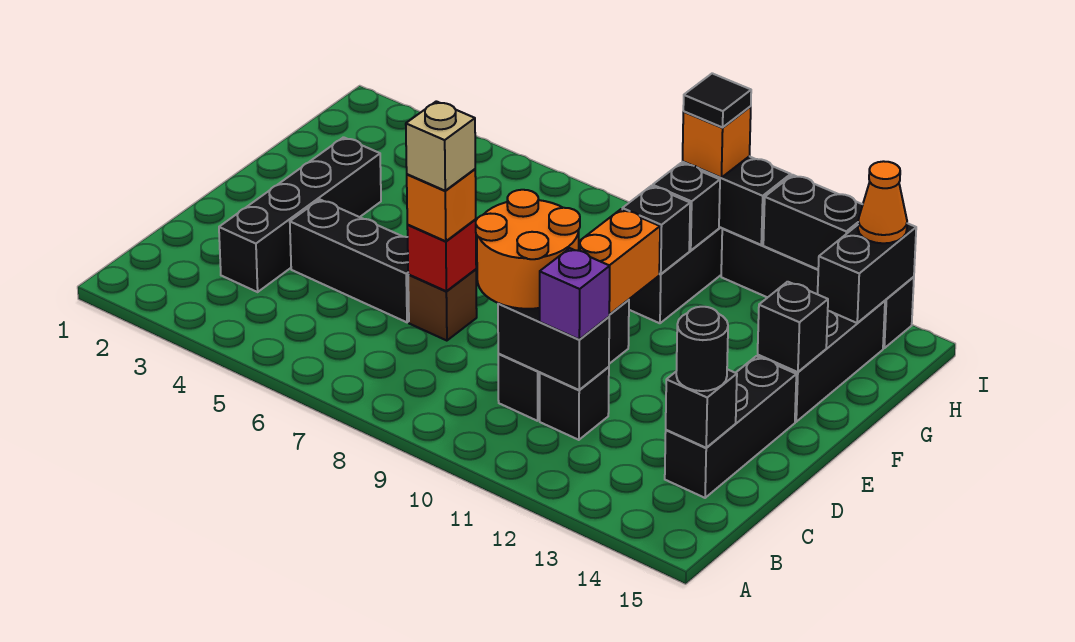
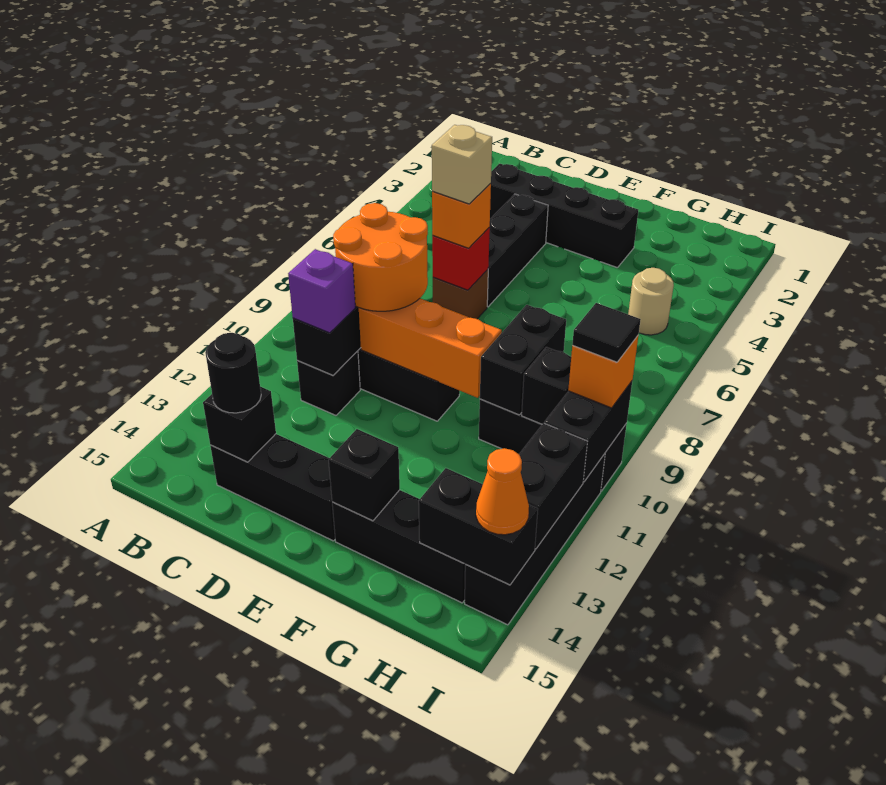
black brick G10 level 2 -> black brick G9:G10 level 2
none -> tan round brick H5 level 1

